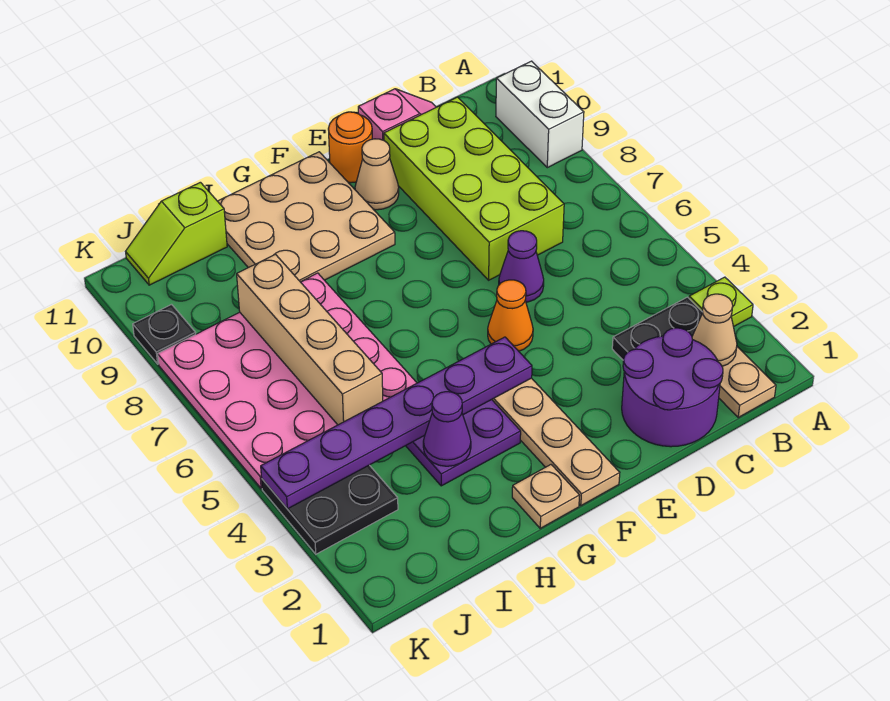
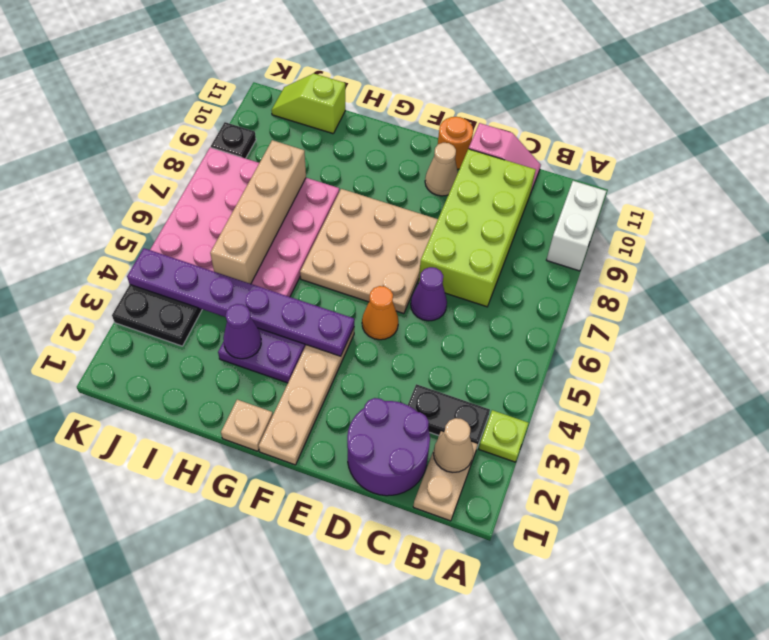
tan plate F9:H11 level 1 -> tan plate E6:G8 level 1

